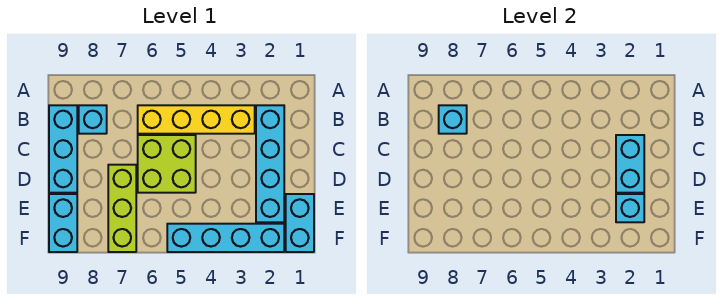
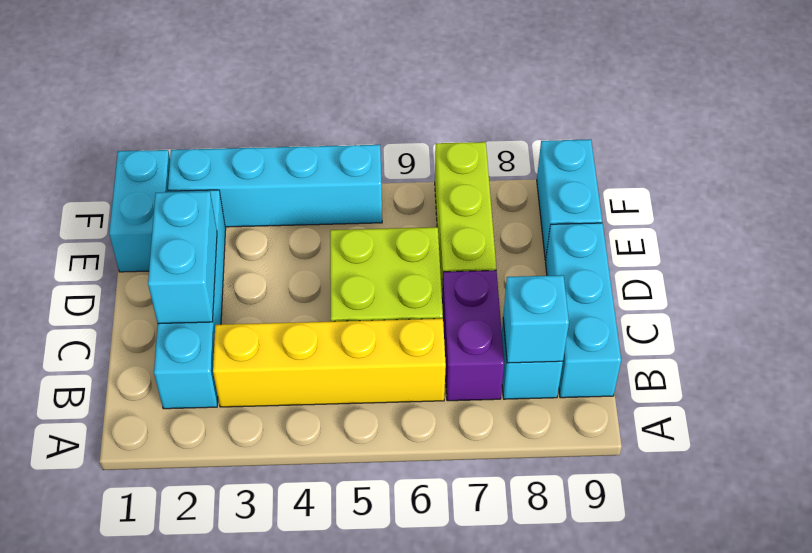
none -> purple brick B7:C7 level 1
cyan brick E2 level 2 -> none

